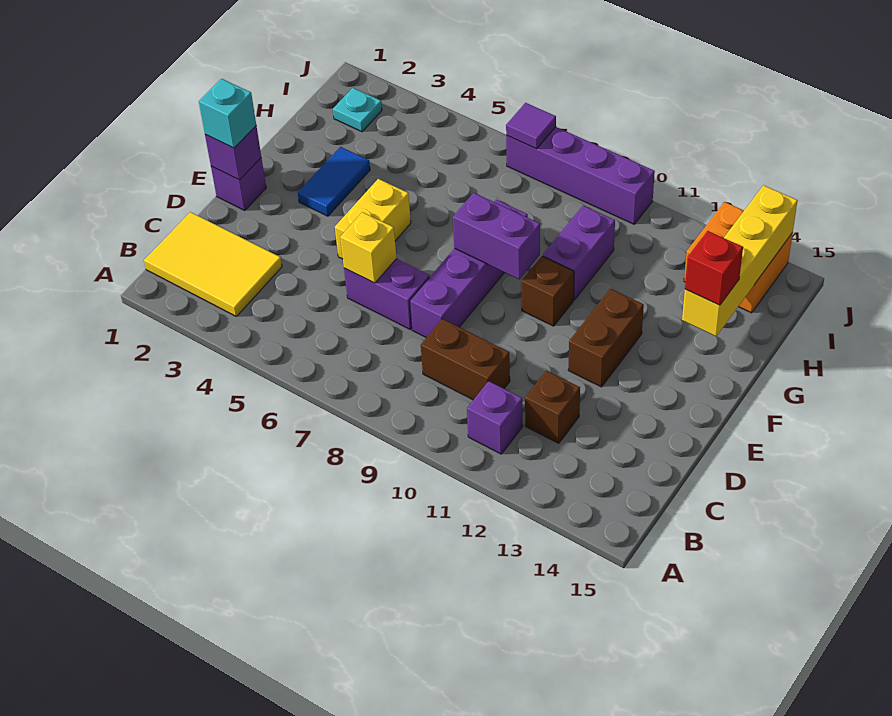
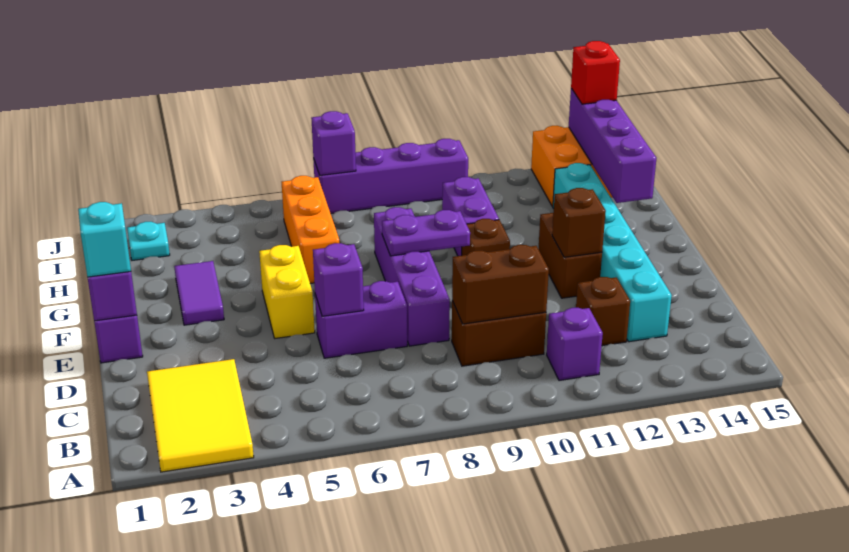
yellow tile B1:C3 level 1 -> yellow tile A2:C3 level 1
none -> brown brick C9:C10 level 2
none -> cyan brick C13:H13 level 1
yellow brick D6 level 2 -> purple brick D6 level 2
none -> brown brick E12 level 2
blue tile F3:G3 level 1 -> purple tile F3:G3 level 1
purple brick F8:F9 level 2 -> purple plate F8:F9 level 2
none -> orange brick G6:I6 level 1
yellow brick G14:J14 level 2 -> purple brick G14:J14 level 2
red brick G14 level 3 -> red brick J14 level 3
purple tile J7 level 2 -> purple brick J7 level 2

